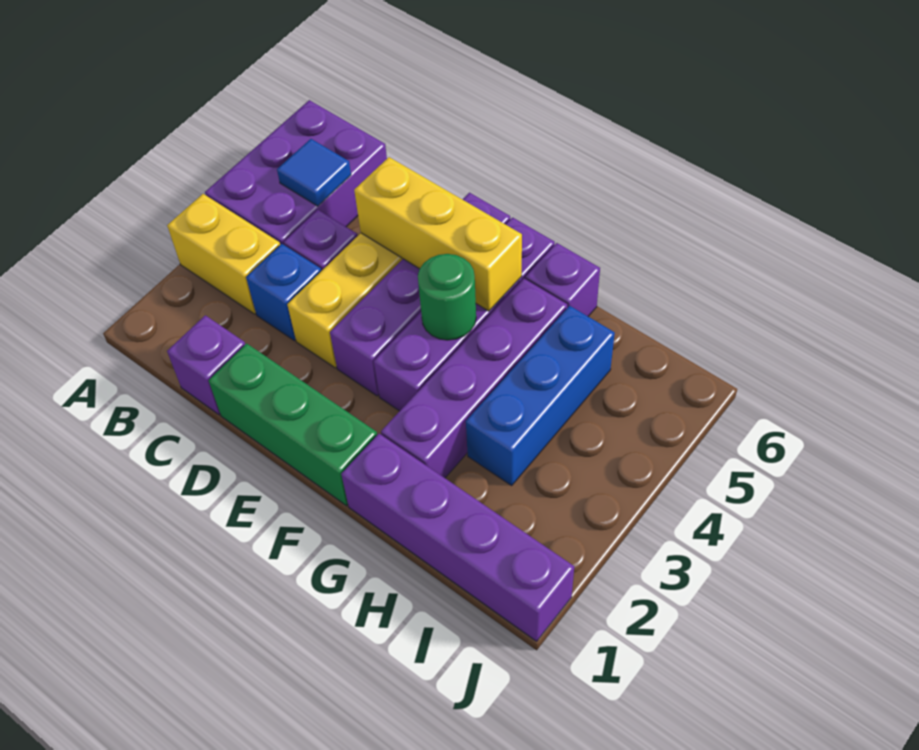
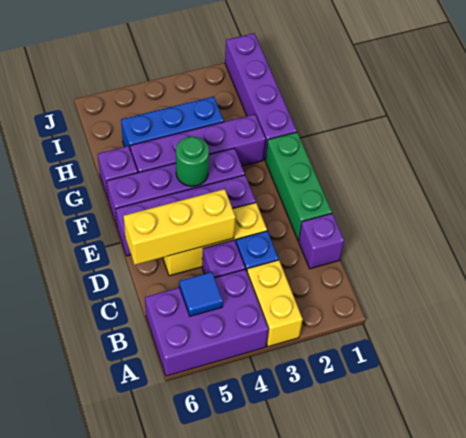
yellow brick D5:F5 level 2 -> yellow brick D4:D6 level 2

